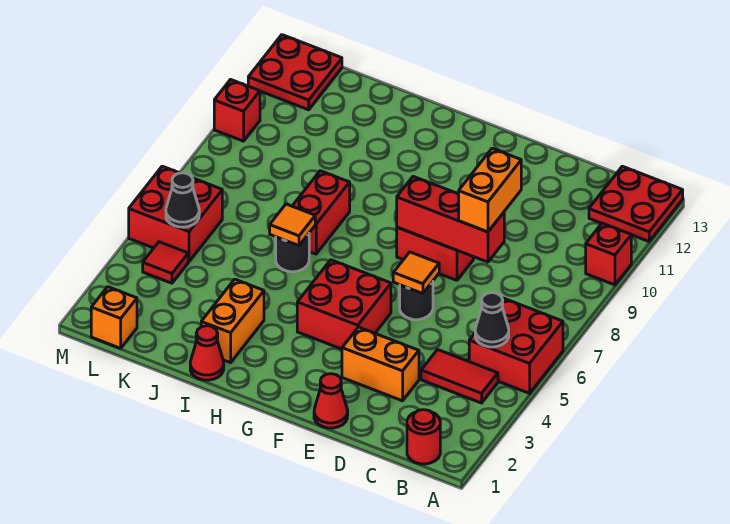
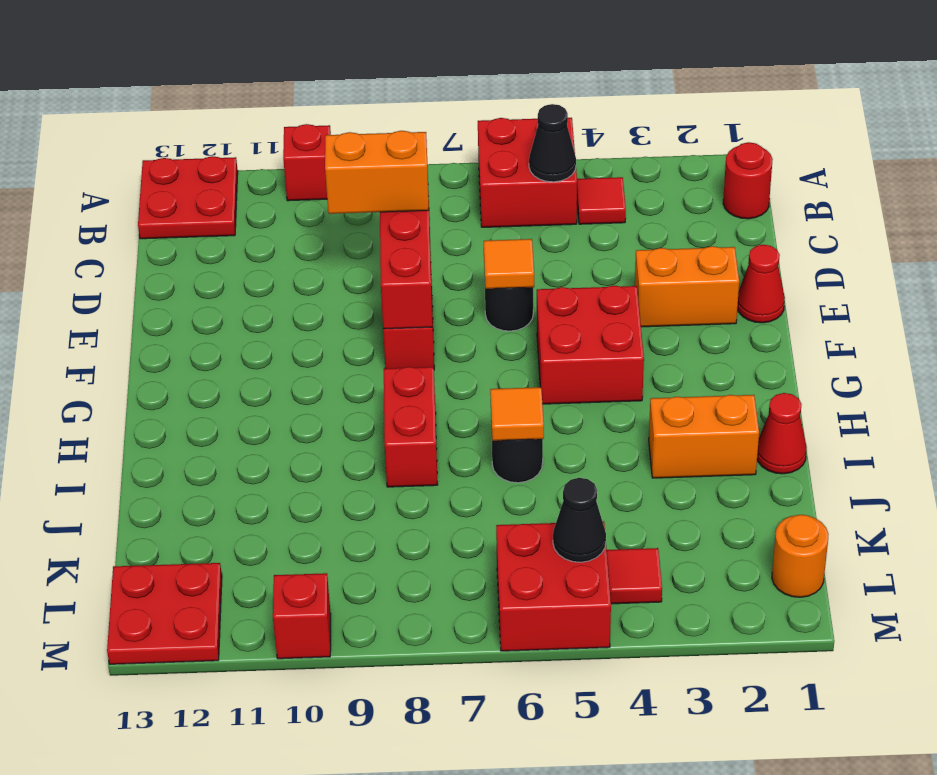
red tile B4:C4 level 1 -> red tile B4 level 1
orange brick D3:E3 level 1 -> orange brick E2:E3 level 1
red brick I7:I8 level 1 -> red brick H8:I8 level 1
orange brick L1 level 1 -> orange round brick L1 level 1

